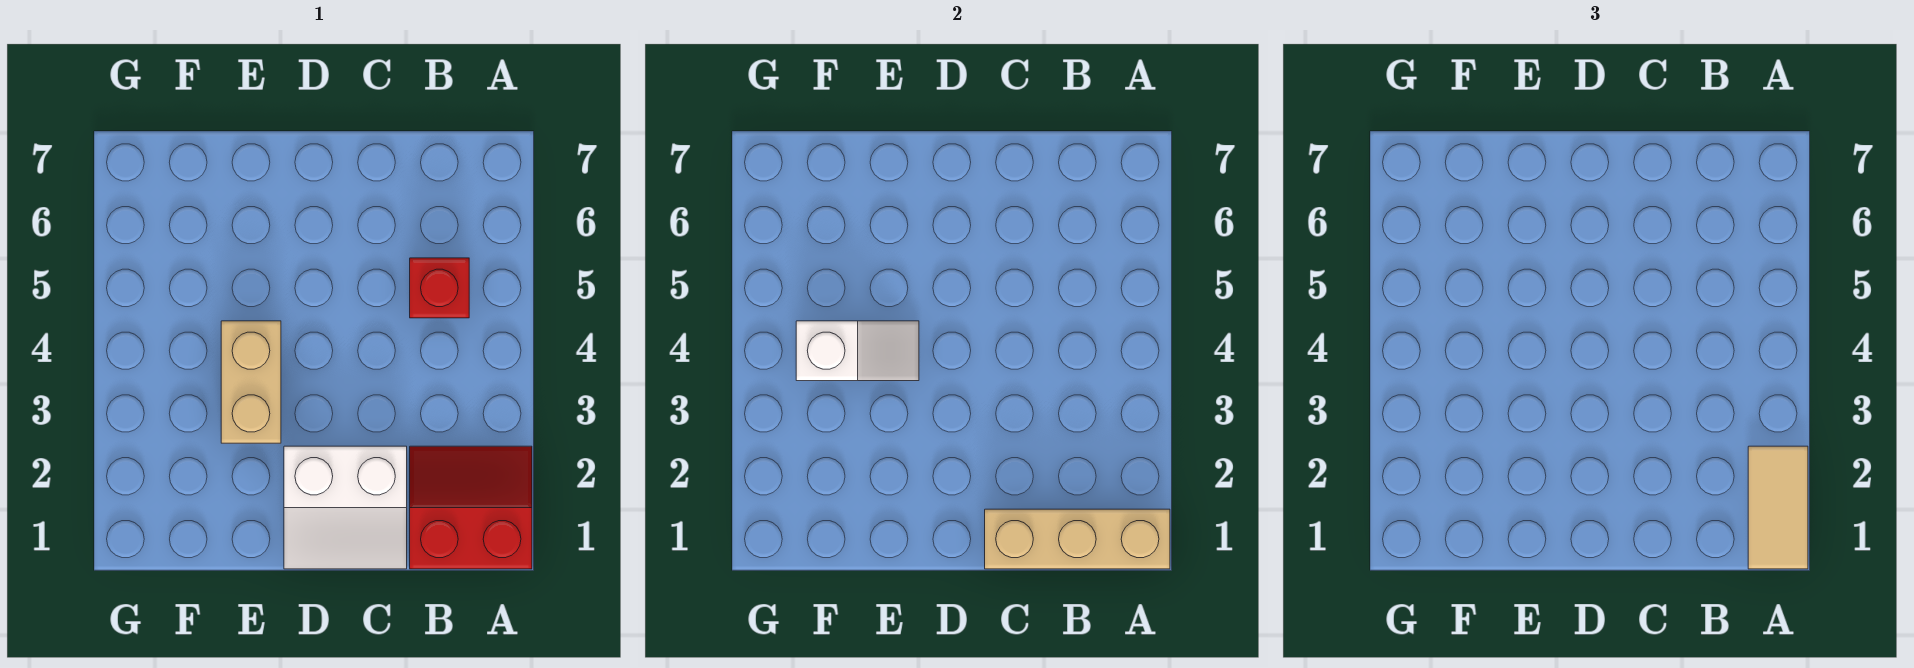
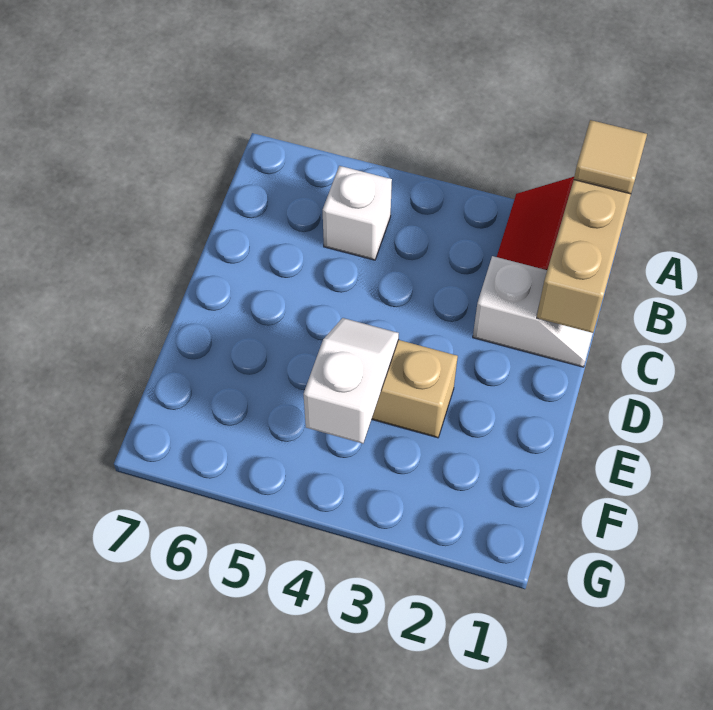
tan tile A1:A2 level 3 -> tan tile A1 level 3
red brick B5 level 1 -> white brick B5 level 1
white slope C1:D2 level 1 top 2 -> white slope C1:C2 level 1 top 2

